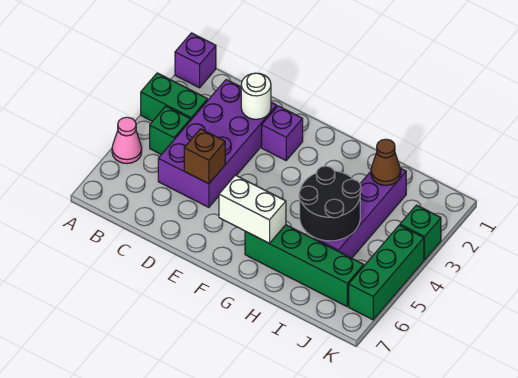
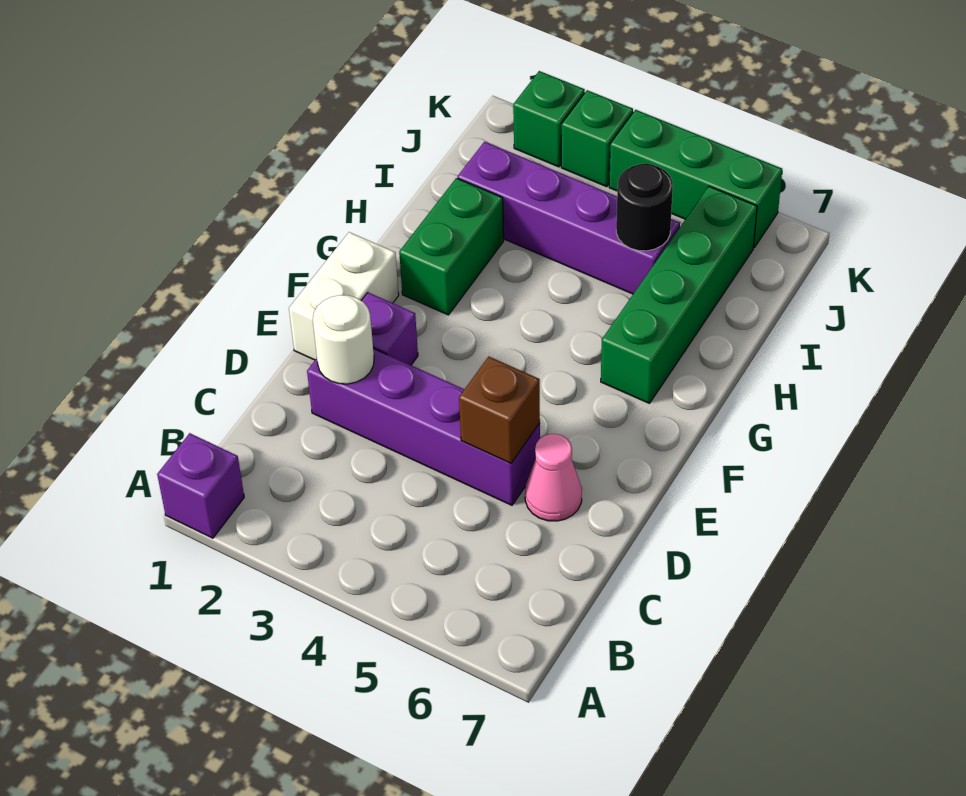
green brick A3:B3 level 1 -> green brick G2:H2 level 1
pink cone A5 level 1 -> pink cone D6 level 1
green brick B4 level 1 -> green brick K2 level 1
purple brick C2:D5 level 1 -> purple brick D2:D5 level 1
white brick F6:G6 level 2 -> white brick E1:F1 level 1
black round brick H4:I5 level 2 -> black round brick I5 level 2
brown cone I2 level 2 -> none

